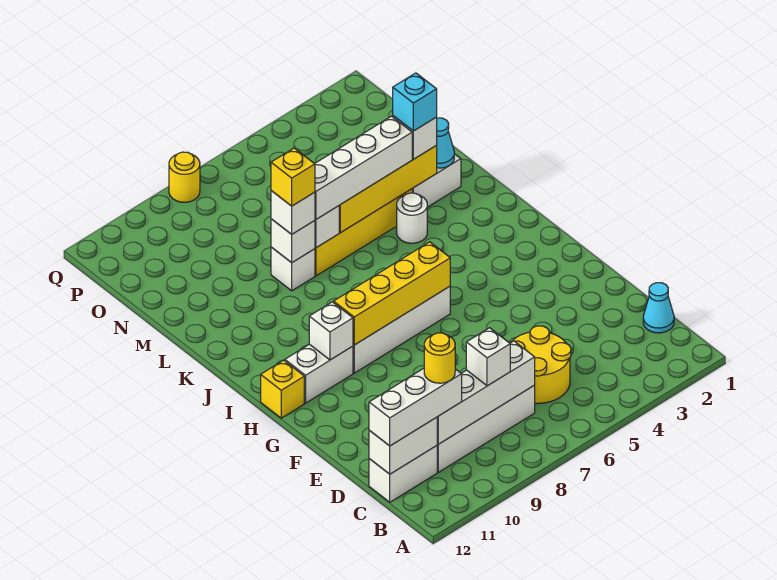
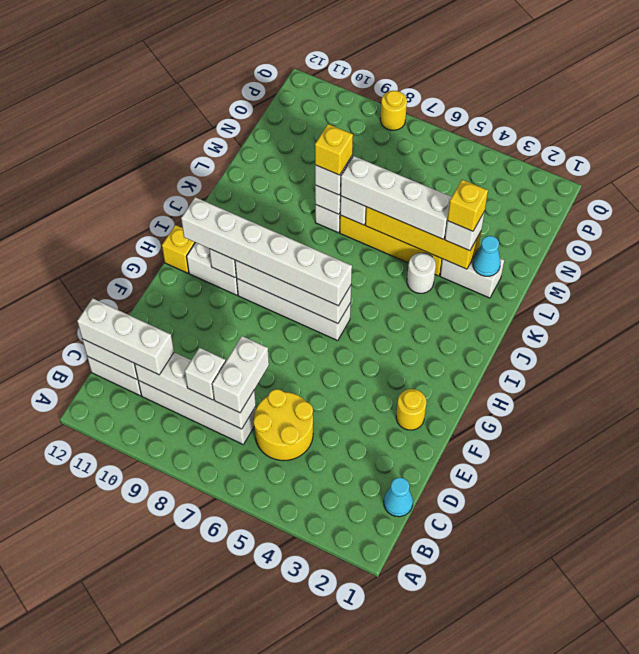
none -> white brick C7:D7 level 3
yellow round brick C10 level 4 -> yellow round brick F2 level 1
yellow brick H6:H9 level 2 -> white brick H6:H9 level 2
none -> white brick H6:H11 level 3
cyan brick L3 level 4 -> yellow brick L3 level 4

